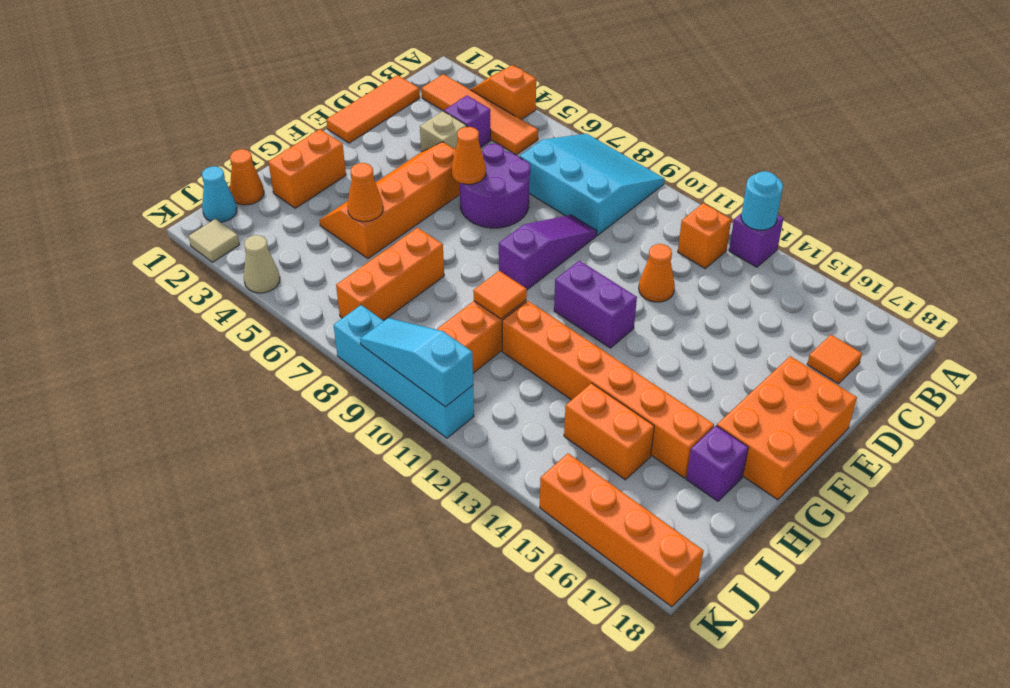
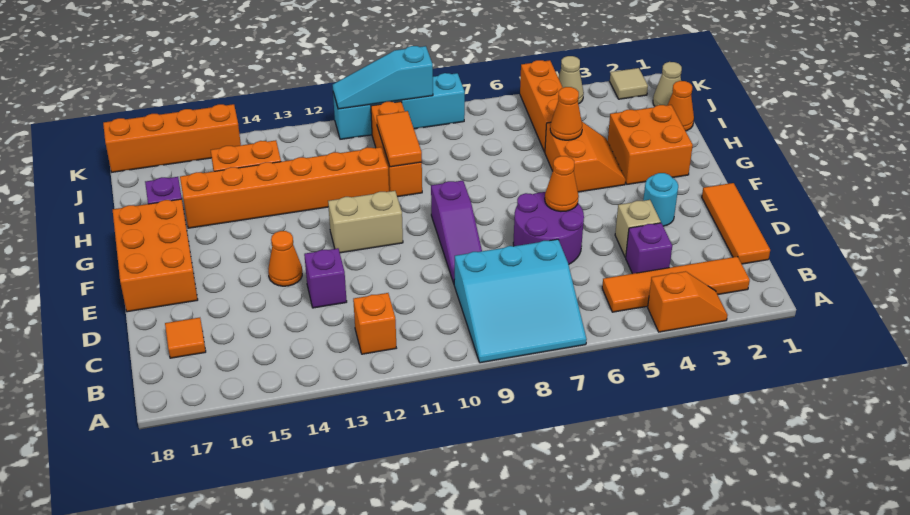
purple brick A13 level 1 -> purple brick D13 level 1
cyan round brick A13 level 2 -> cyan round brick E3 level 1
orange cone D12 level 1 -> orange cone E14 level 1
orange slope E4:H5 level 1 top 5 -> orange slope G4:H5 level 1 top 5
purple brick F11:F12 level 1 -> tan brick F11:F12 level 1
orange brick G2:H2 level 1 -> orange brick G2:H3 level 1
orange brick H7:J7 level 1 -> orange brick I5:K5 level 1
orange tile H10 level 2 -> orange tile H10:I10 level 2
cyan cone J1 level 1 -> tan cone J1 level 1
cyan slope K9:K11 level 2 top 11 -> cyan slope K9:K11 level 2 top 9

